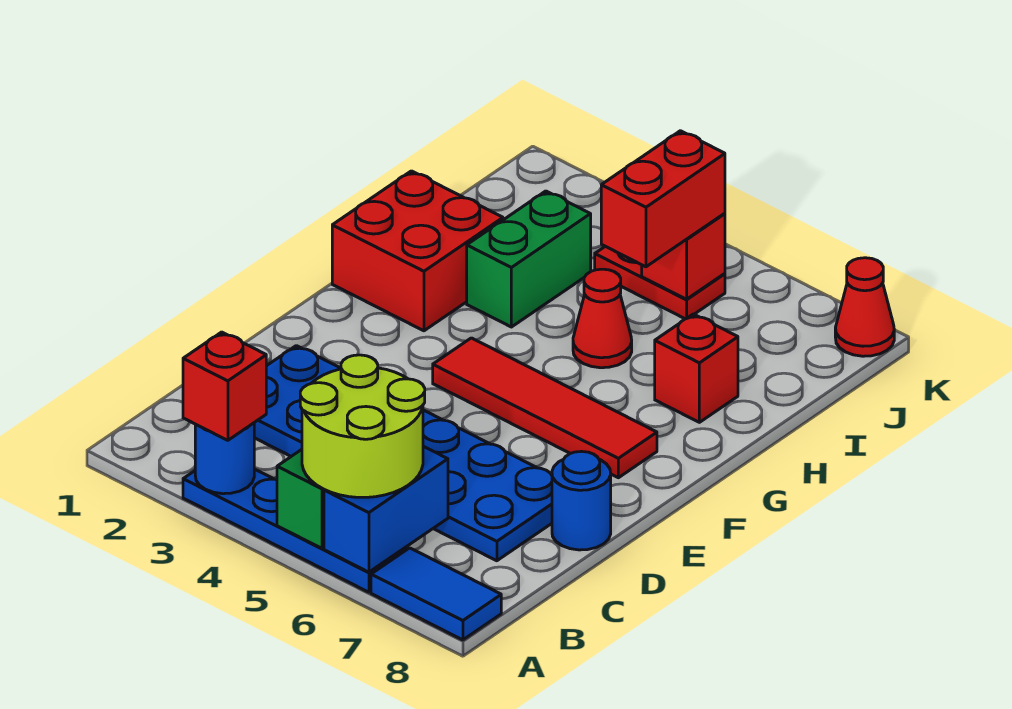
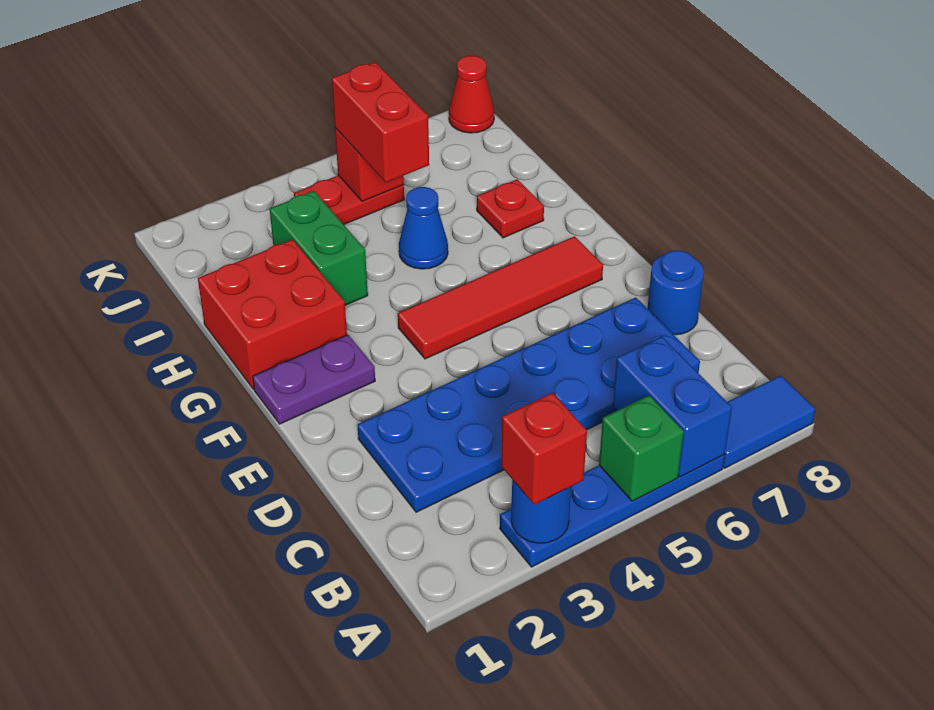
lime round brick A5:B6 level 3 -> none
none -> purple plate F1:F2 level 1
red cone H5 level 1 -> blue cone H5 level 1
red brick H7 level 1 -> red plate H7 level 1

